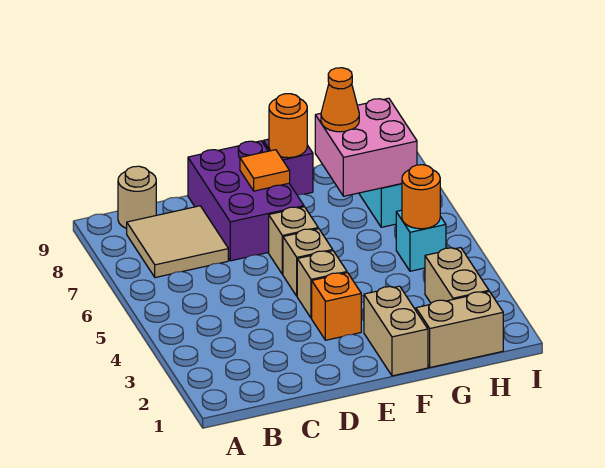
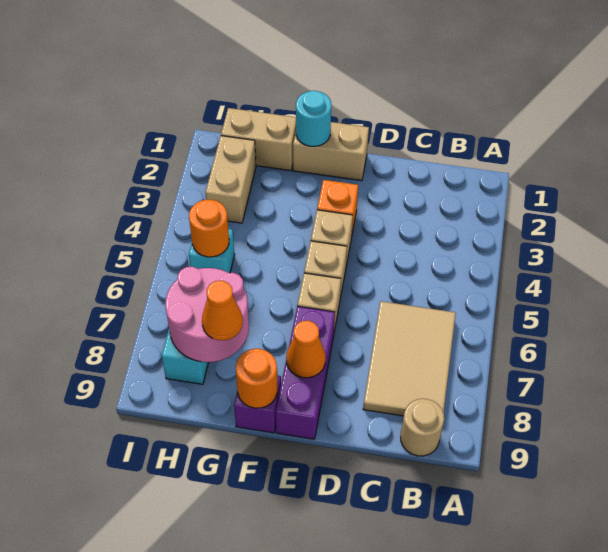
tan tile B7:C8 level 1 -> tan tile B6:C8 level 1
purple brick D7:E9 level 1 -> purple brick E7:E9 level 1
orange tile E8 level 2 -> orange cone E8 level 2
tan brick F1:F2 level 1 -> tan brick E1:F1 level 1
none -> cyan round brick F1 level 2
pink brick G7:H8 level 2 -> pink round brick G7:H8 level 2

